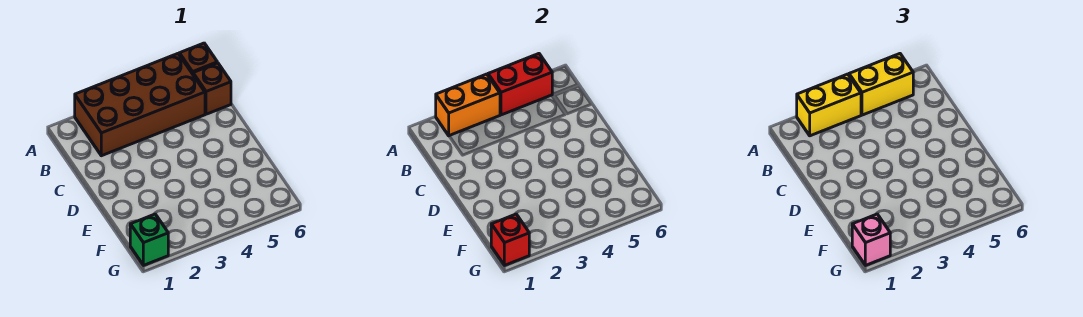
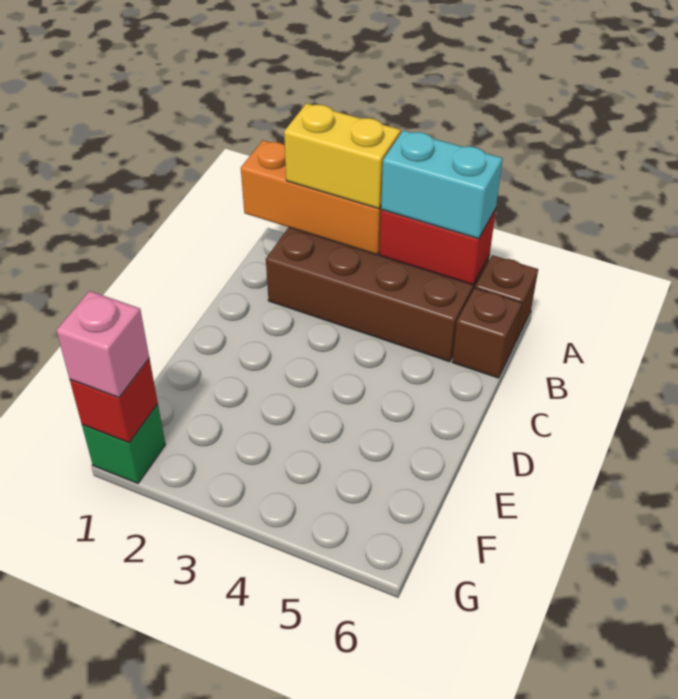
orange brick A2:A3 level 2 -> orange brick A1:A3 level 2
yellow brick A4:A5 level 3 -> cyan brick A4:A5 level 3

